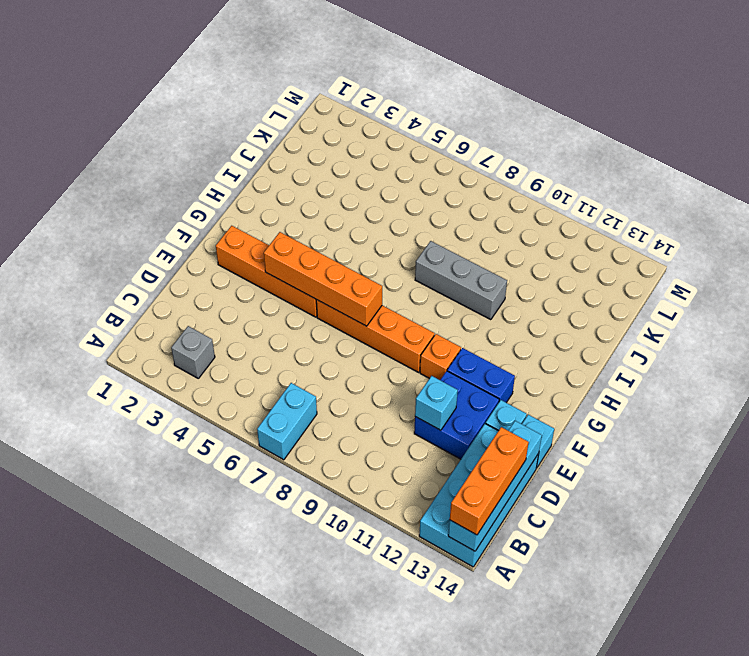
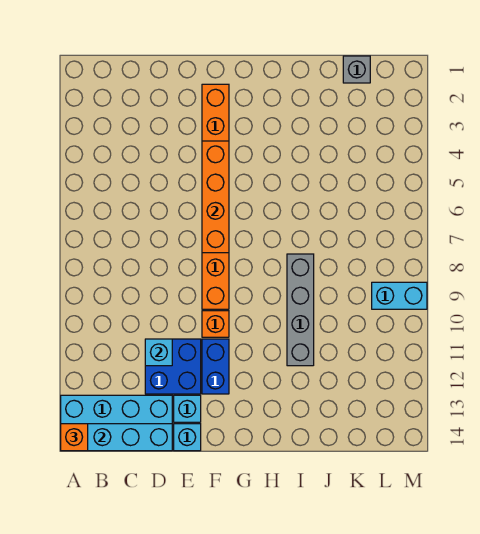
cyan brick A7:B7 level 1 -> cyan brick L9:M9 level 1
orange brick A14:C14 level 3 -> orange brick A14 level 3
grey brick B3 level 1 -> grey brick K1 level 1
grey brick I8:I10 level 1 -> grey brick I8:I11 level 1

